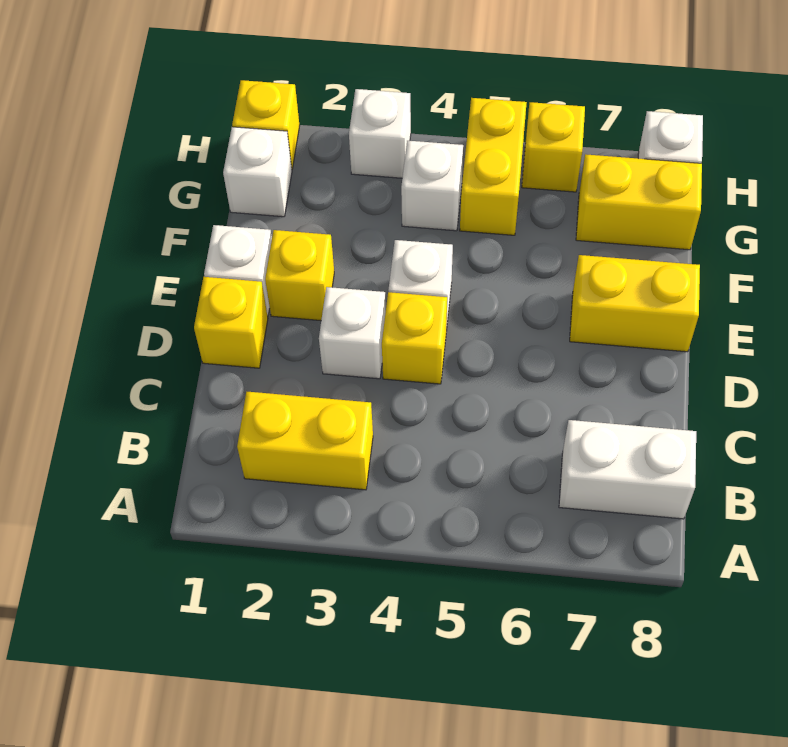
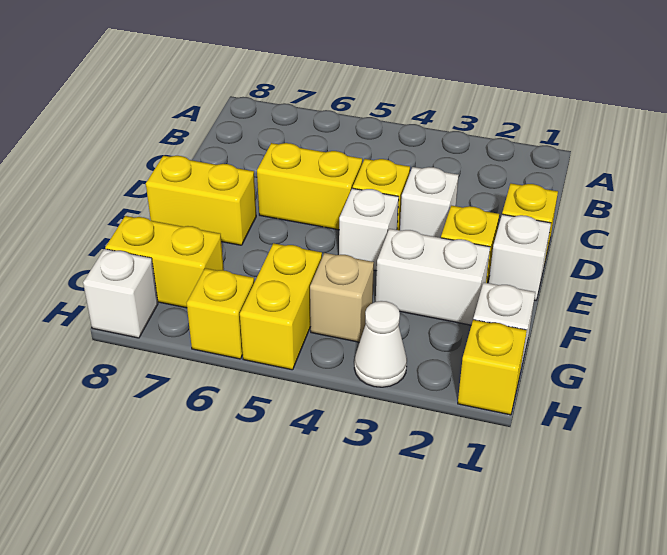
yellow brick B2:B3 level 1 -> yellow brick D5:D6 level 1
white brick B7:B8 level 1 -> white brick F2:F3 level 1
white brick G4 level 1 -> tan brick G4 level 1
white brick H3 level 1 -> white cone H3 level 1

